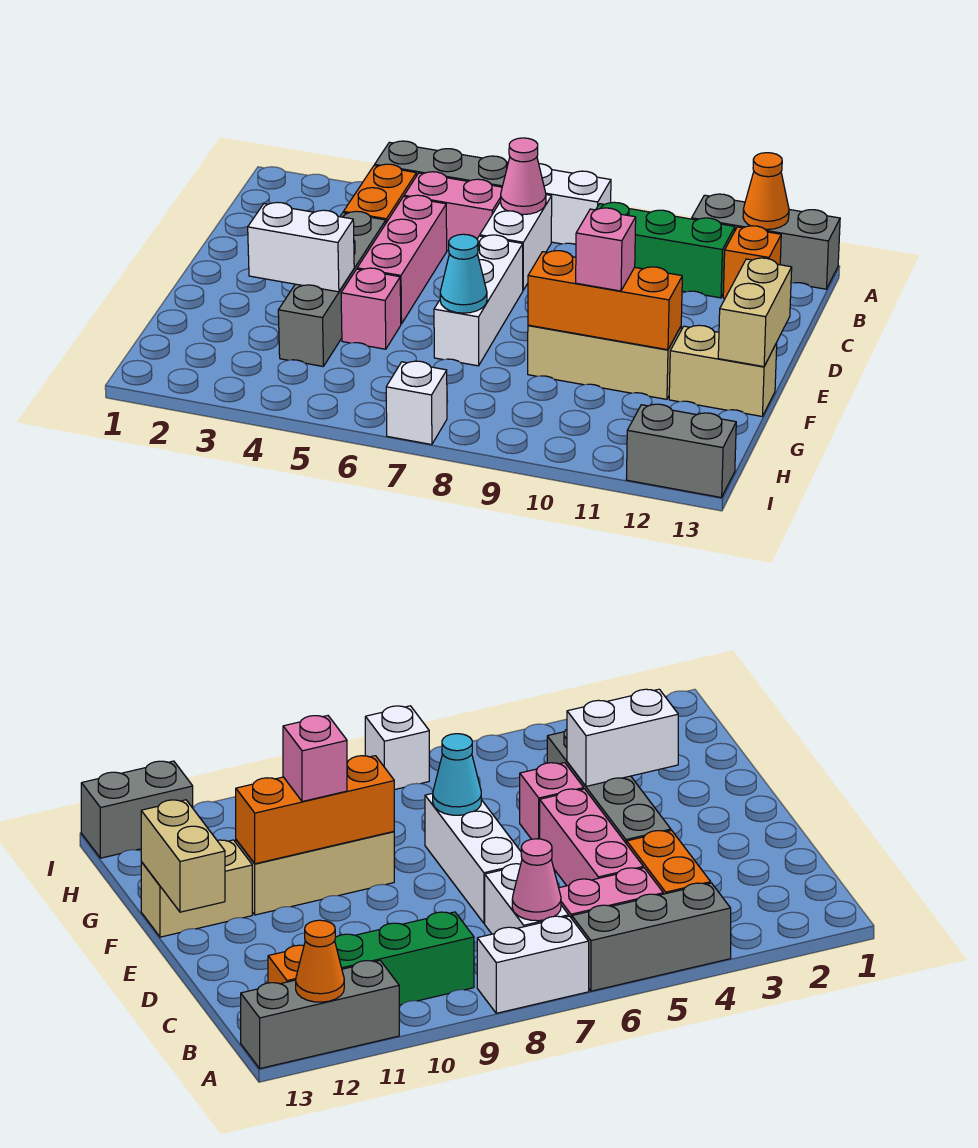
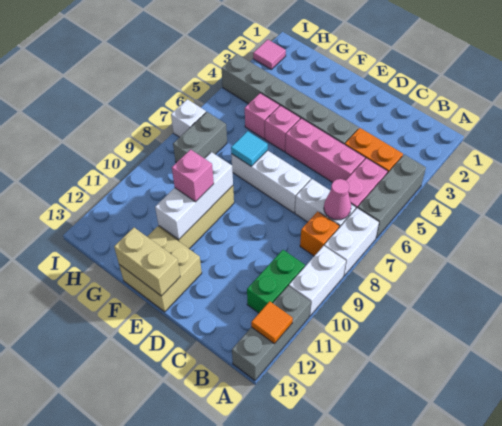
orange cone A12 level 2 -> orange tile A12 level 2
green brick B9:B11 level 1 -> green brick B10:B11 level 1
orange brick B12 level 1 -> orange brick B8 level 1
grey brick D4:G4 level 1 -> grey brick D4:I4 level 1
white brick F3:F4 level 2 -> white brick A9:A10 level 1
cyan cone F7 level 2 -> cyan tile F7 level 2
orange brick F9:F11 level 2 -> white brick F9:F11 level 2
tan brick F12:F13 level 1 -> tan brick E12:F13 level 1
none -> pink brick G5 level 1
none -> pink tile I2 level 1
grey brick I12:I13 level 1 -> grey brick H7:H8 level 1

